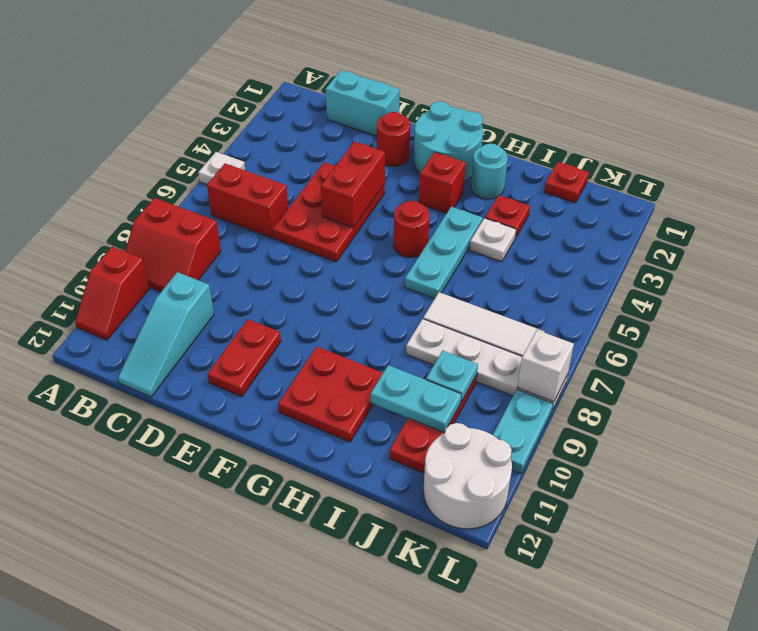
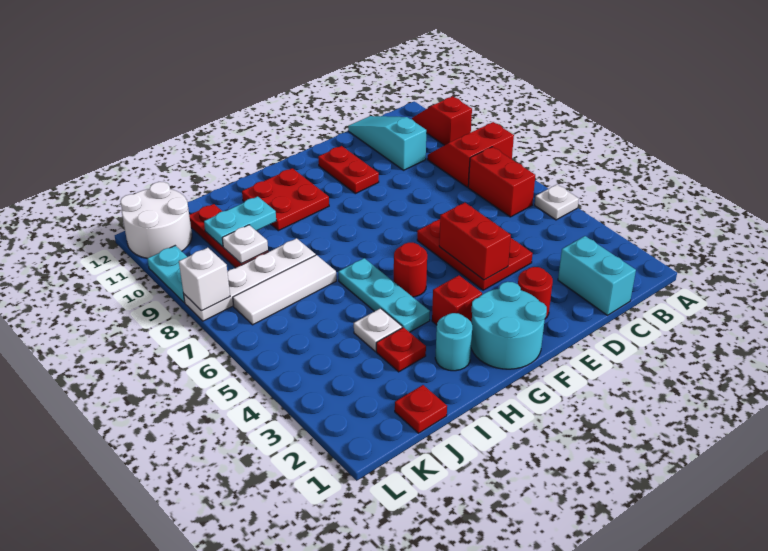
red brick B6:C6 level 1 -> red brick B6:B7 level 1
cyan brick C1:D1 level 1 -> cyan brick C1:C2 level 1
cyan plate J9 level 2 -> white plate J9 level 2

